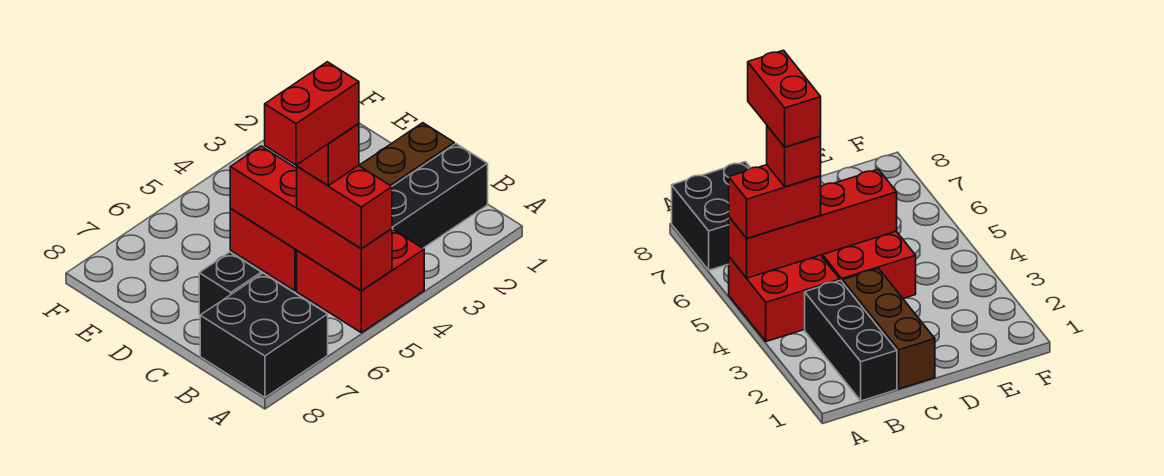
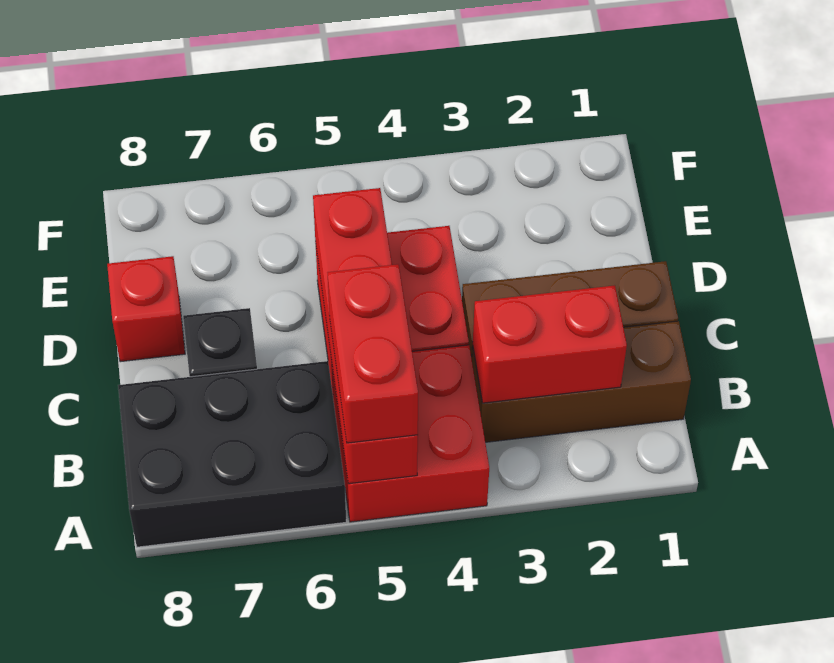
black brick A7:B8 level 1 -> black brick A6:B8 level 1
black brick B1:B3 level 1 -> brown brick B1:B3 level 1
red brick B5 level 4 -> red brick D8 level 1
red brick B5:B6 level 5 -> red brick B2:B3 level 2

